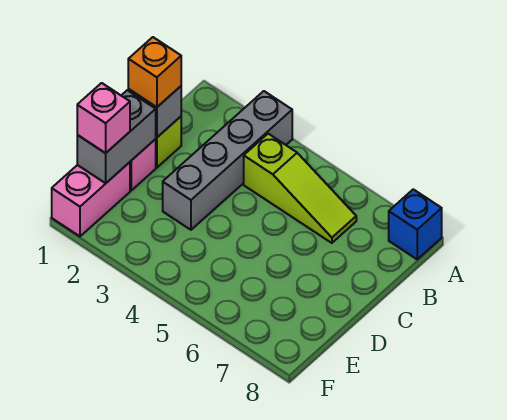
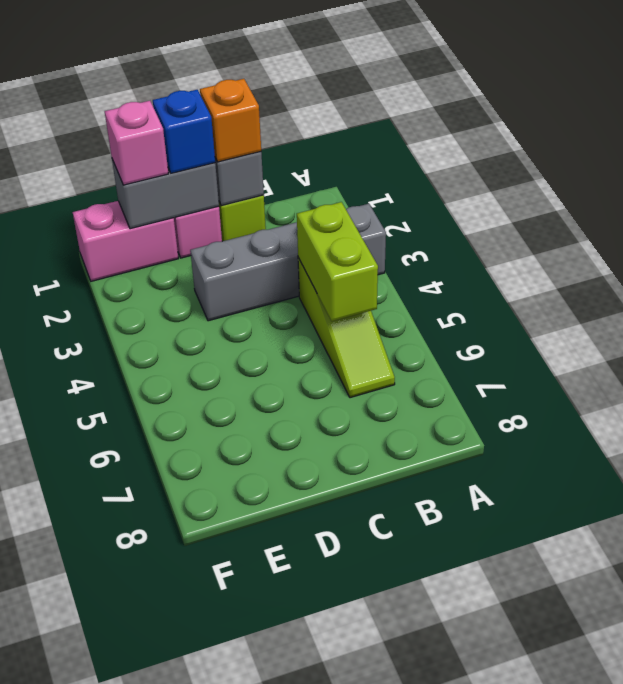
blue brick A8 level 1 -> blue brick D1 level 3
none -> lime brick B4:B5 level 2

